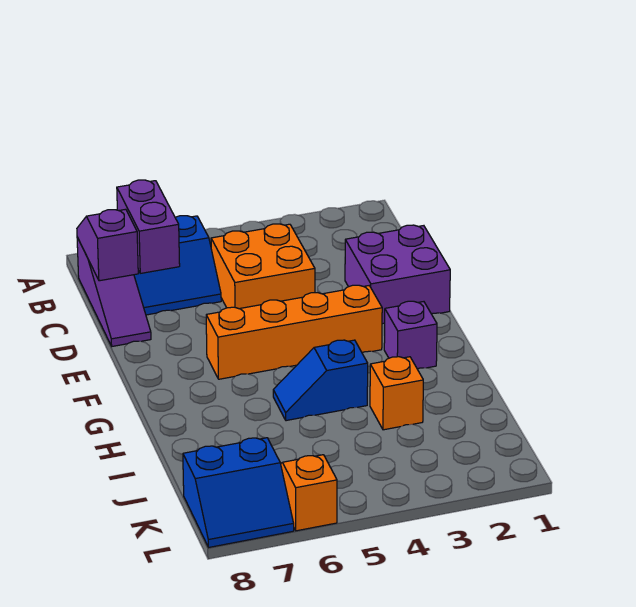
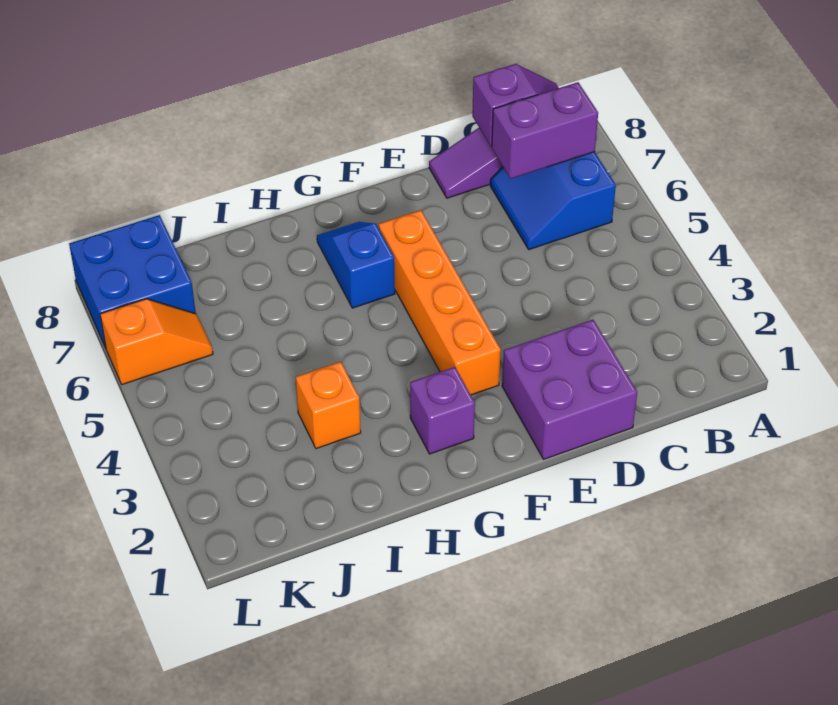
orange brick C4:D5 level 1 -> none
blue slope H4:H5 level 1 top 4 -> blue slope G6:G7 level 1 top 6
blue slope K7:L8 level 1 top K -> blue brick K7:L8 level 1

